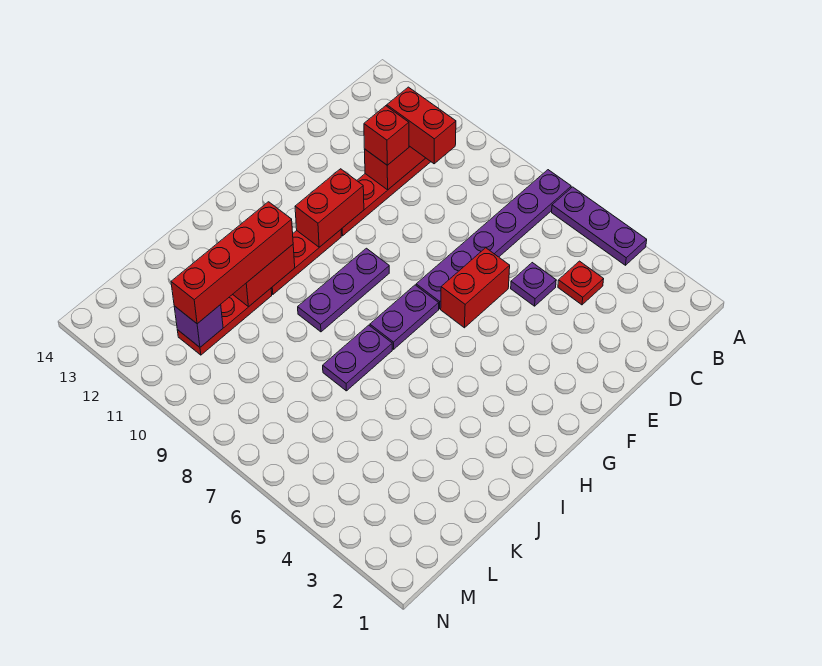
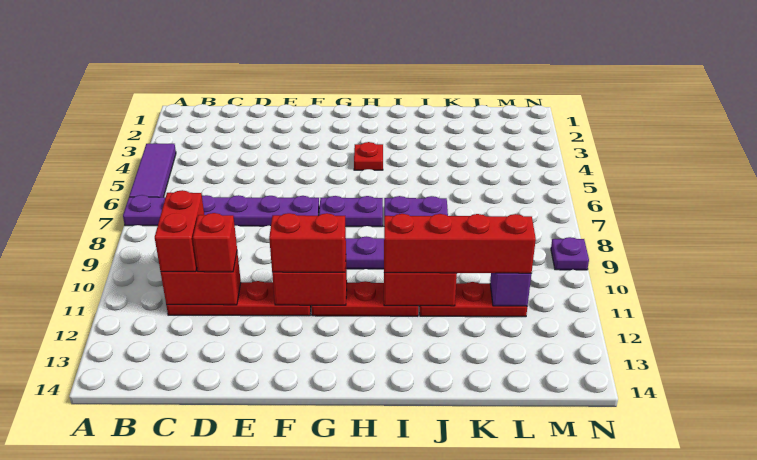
purple plate A4:A6 level 1 -> purple tile A4:A6 level 1
red plate C4 level 1 -> red plate H4 level 1
purple plate D5 level 1 -> purple plate N9 level 1
red brick E6:F6 level 1 -> red brick F11:G11 level 3

